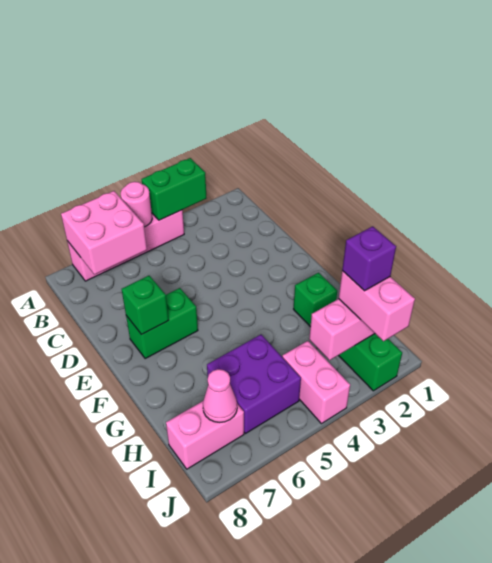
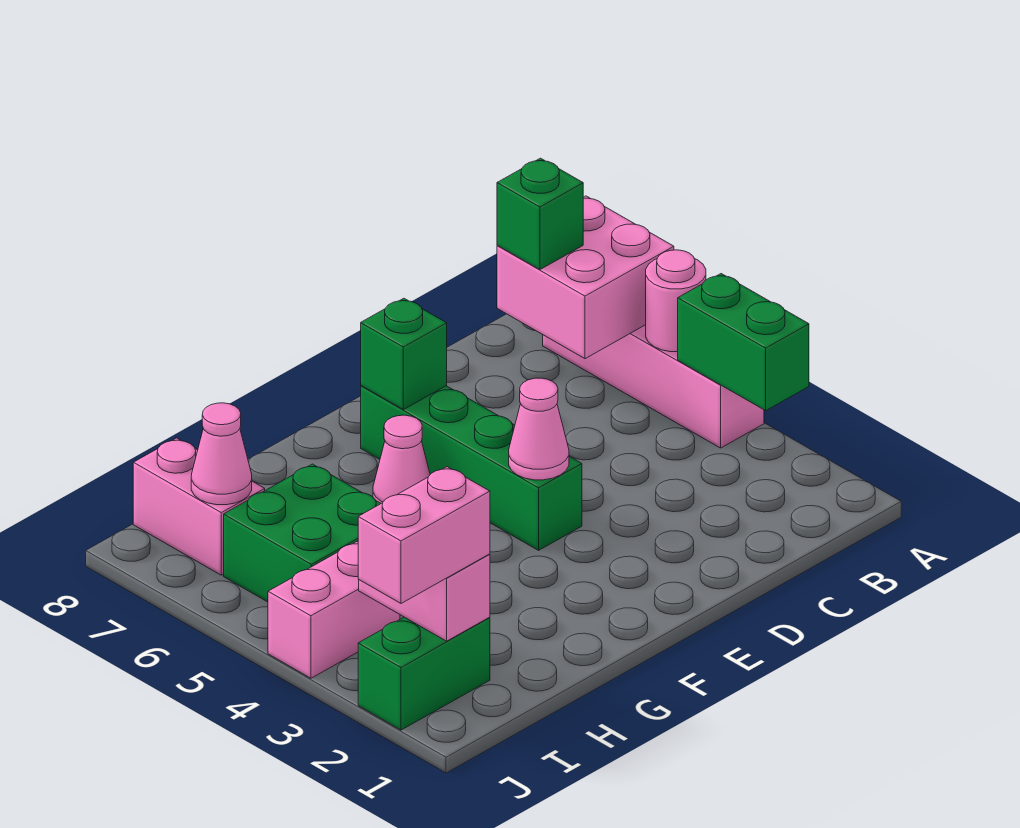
none -> pink cone E4 level 2
green brick E6:E7 level 1 -> green brick E4:E7 level 1
none -> pink cone F6 level 1
green brick G2 level 1 -> green brick B7 level 3
purple brick H5:I6 level 1 -> green brick H5:I6 level 1
purple brick I2 level 4 -> none

